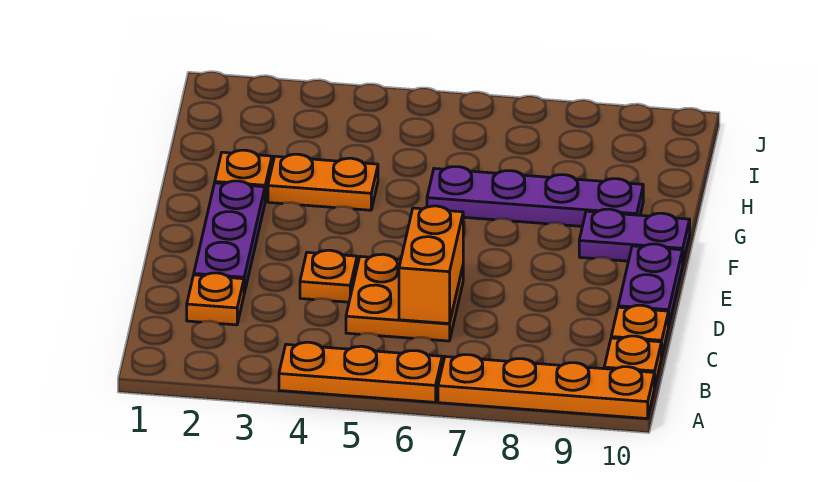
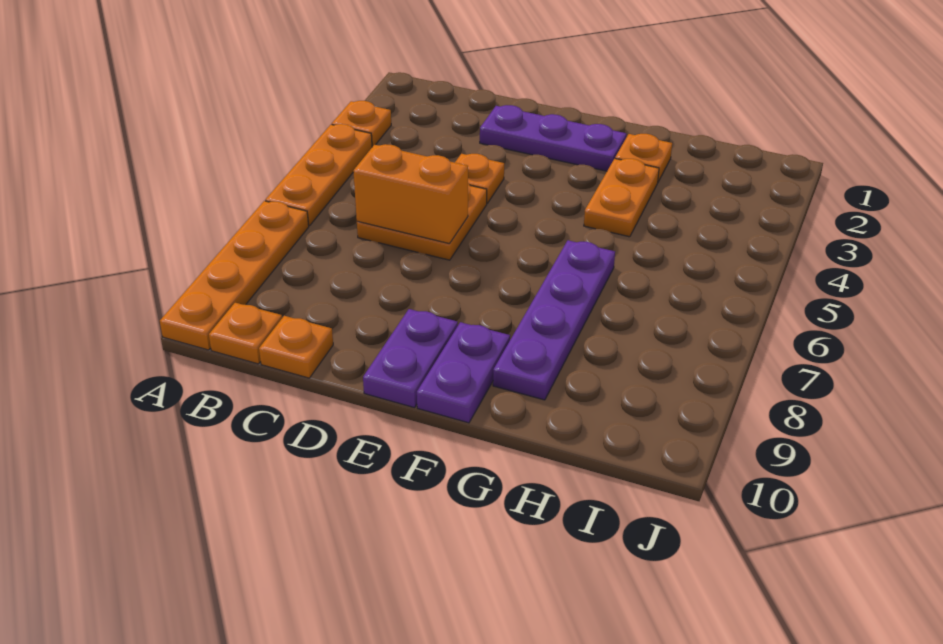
orange plate C2 level 1 -> orange plate A3 level 1
purple plate D10:E10 level 1 -> purple plate E9:E10 level 1

